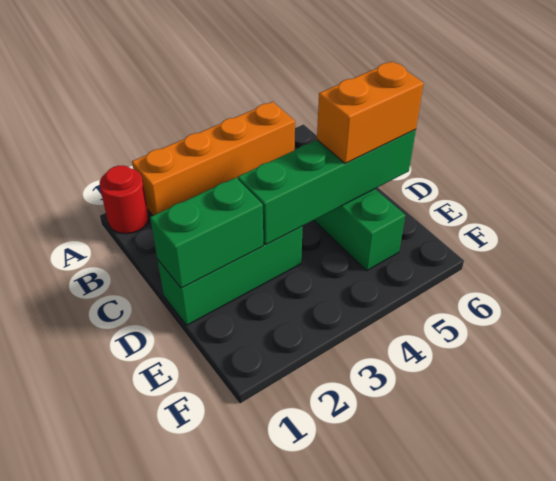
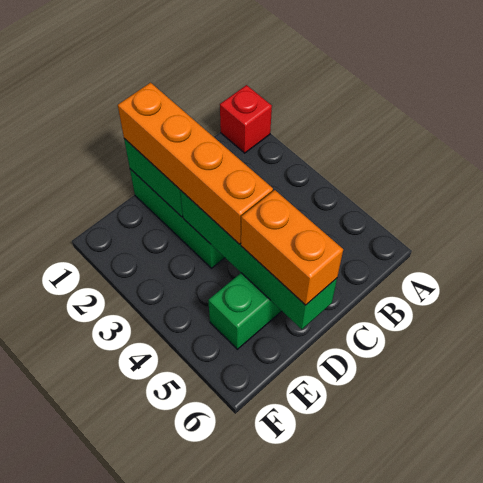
red round brick A1 level 1 -> red brick A1 level 1
orange brick A2:A5 level 1 -> orange brick D1:D4 level 3

